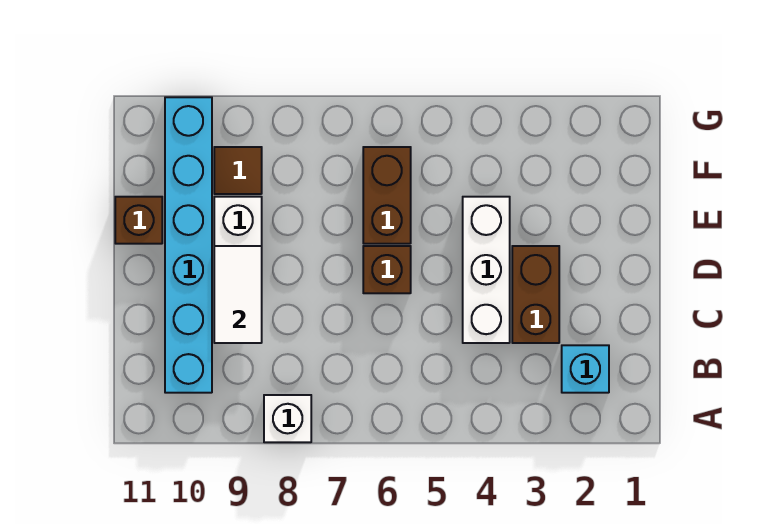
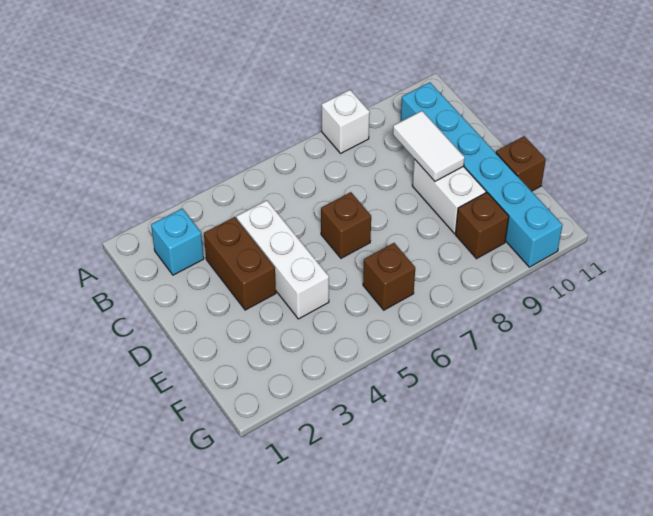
brown brick E6:F6 level 1 -> brown brick F6 level 1
brown tile F9 level 1 -> brown brick F9 level 1

